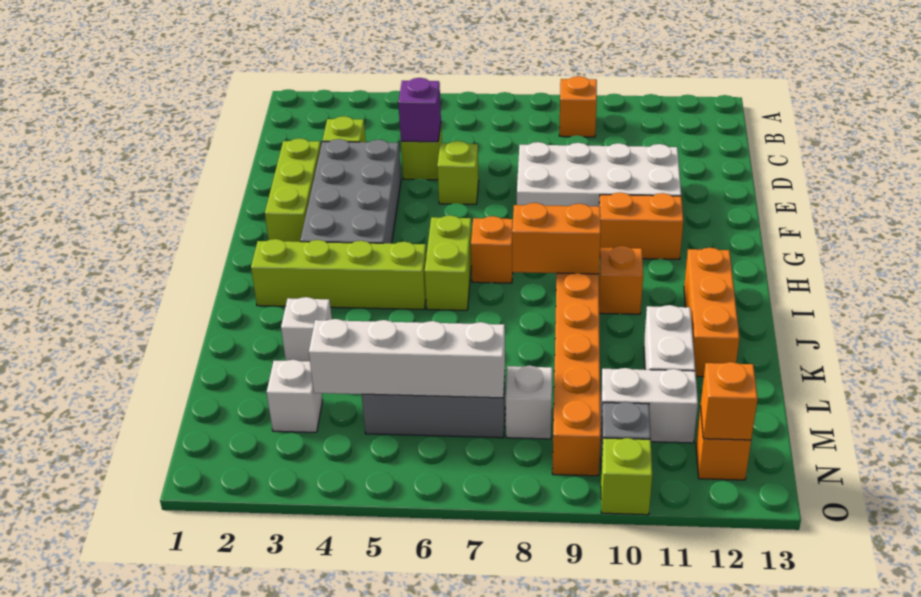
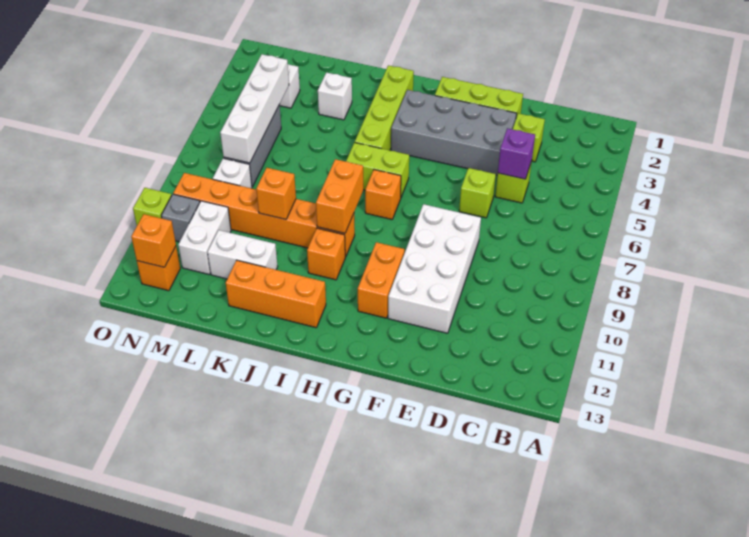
orange brick B9 level 1 -> orange brick K9 level 2

